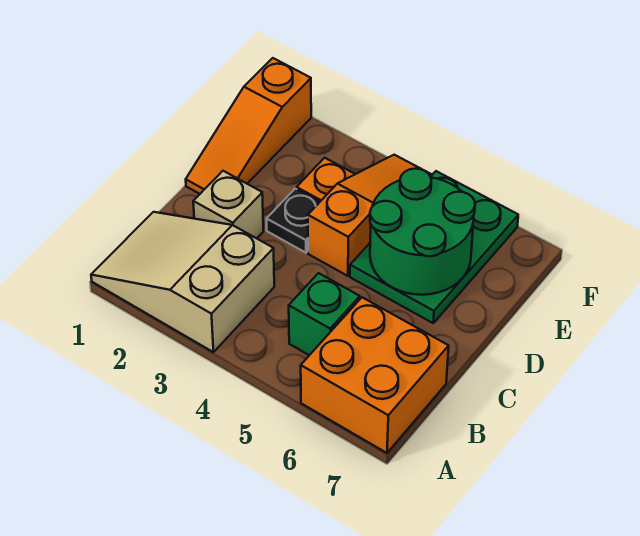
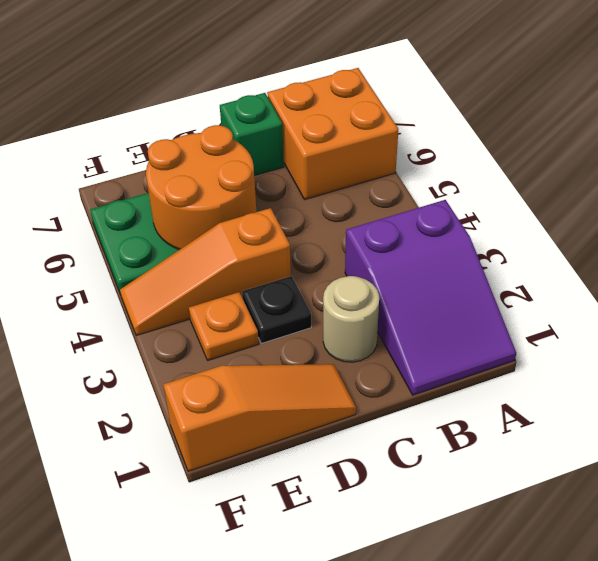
tan slope A1:B3 level 1 top 3 -> purple slope A1:B3 level 1 top 3
green brick B5 level 1 -> green brick C7 level 1
tan brick C2 level 1 -> tan round brick C2 level 1
green round brick D5:E6 level 2 -> orange round brick D5:E6 level 2

